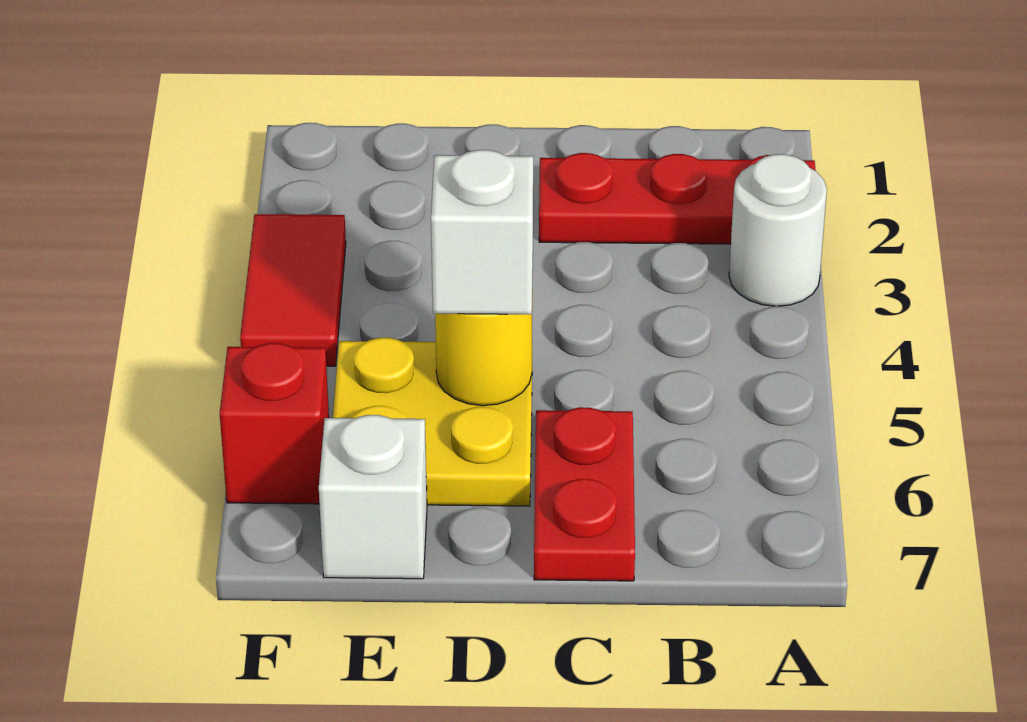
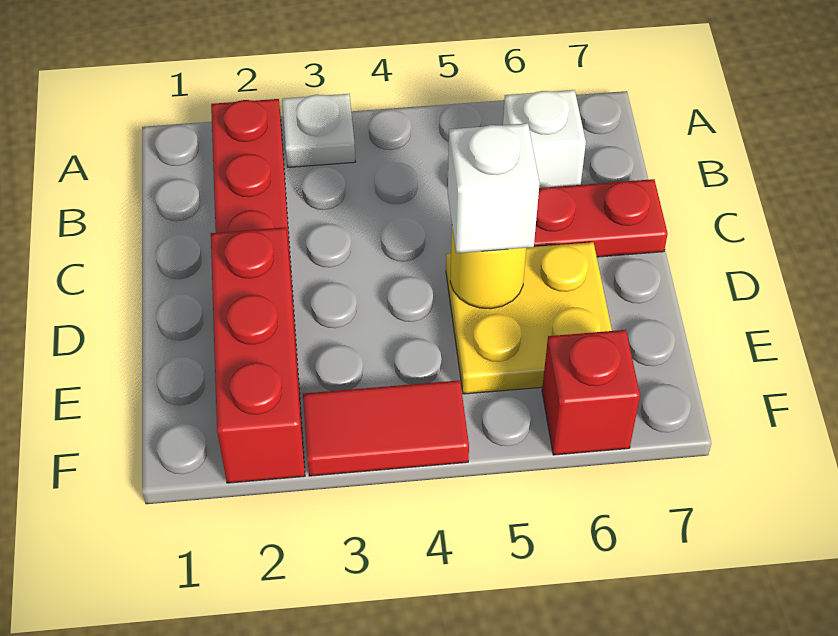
white round brick A3 level 1 -> white plate A3 level 1
none -> red brick D2:F2 level 1
white brick E7 level 1 -> white brick B6 level 1

